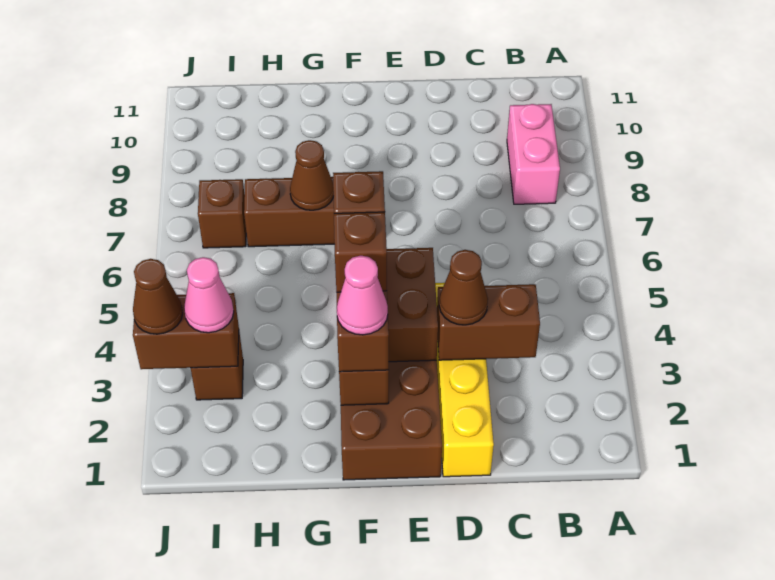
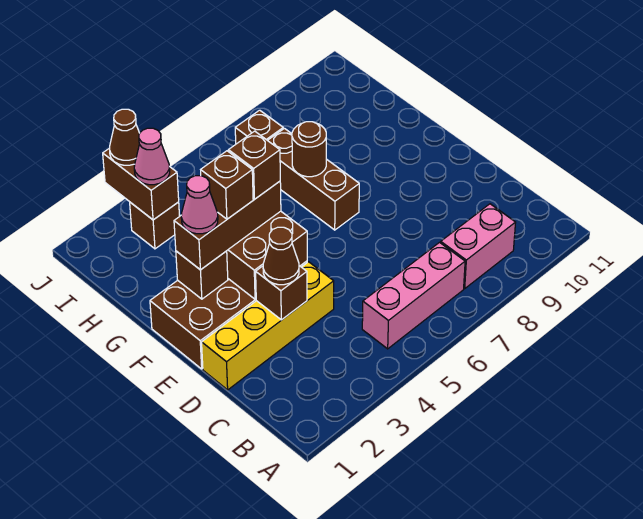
none -> pink brick B5:B7 level 1
brown brick C3:D3 level 2 -> brown brick D3 level 2
brown cone G7 level 2 -> brown round brick G7 level 2

